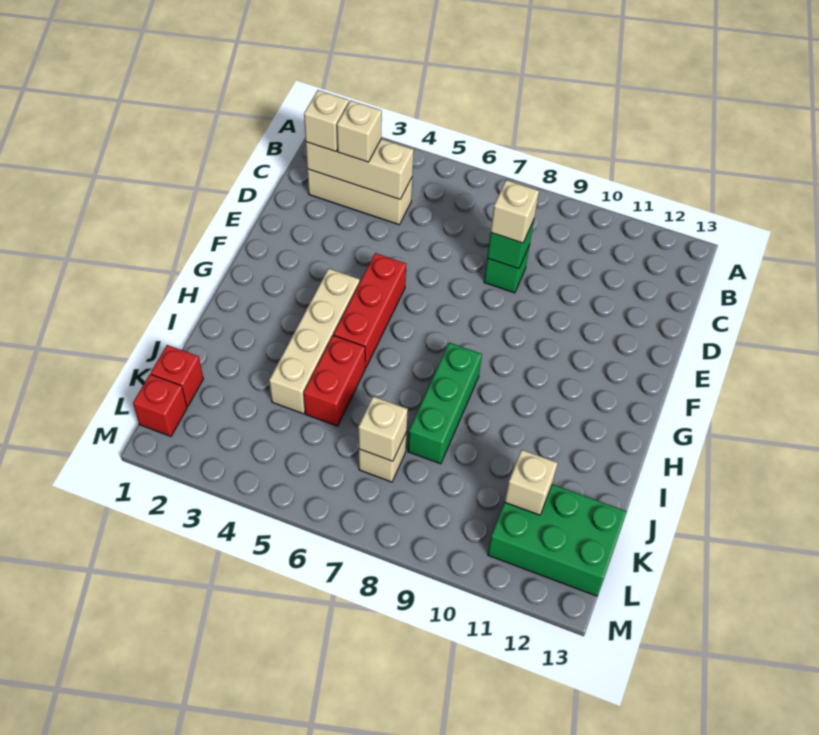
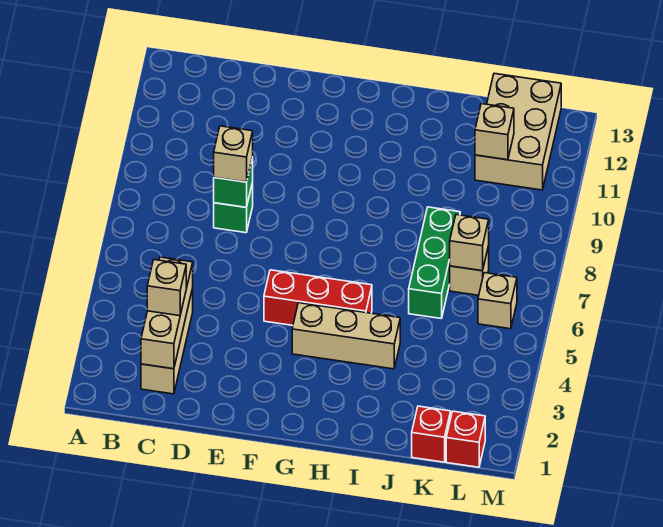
tan brick C2 level 3 -> tan brick L6 level 1
tan brick G4:J4 level 1 -> tan brick G4:I4 level 1
green brick H8:J8 level 1 -> green brick J6:J8 level 1
red brick I5:J5 level 1 -> none
green brick K11:L13 level 1 -> tan brick K11:L13 level 1

